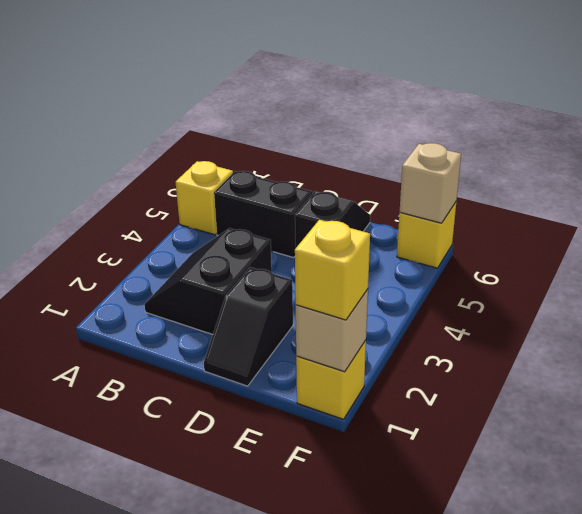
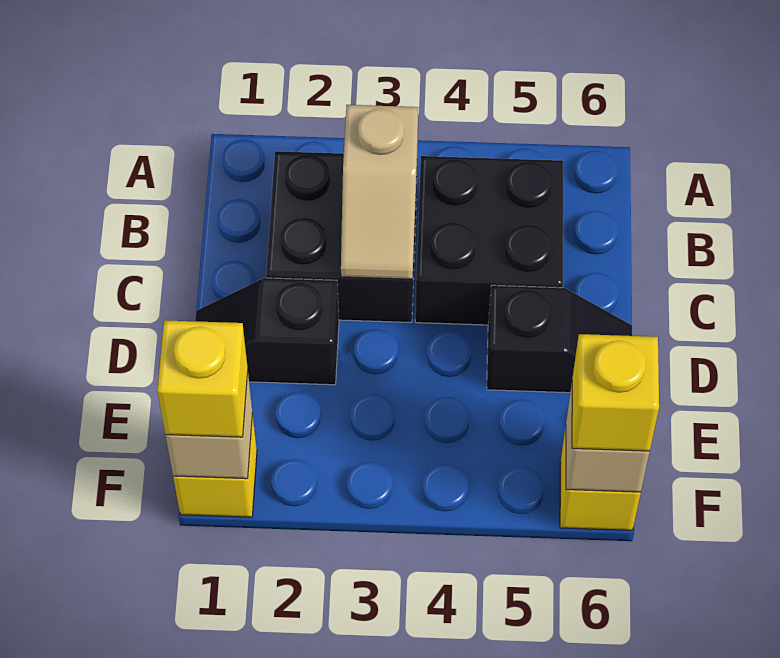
yellow brick A5 level 1 -> yellow brick F6 level 3
black slope B2:C3 level 1 top C -> black brick B2:C3 level 1
none -> tan slope B3:C3 level 2 top B
black brick B5:C5 level 1 -> black brick B4:C5 level 1

